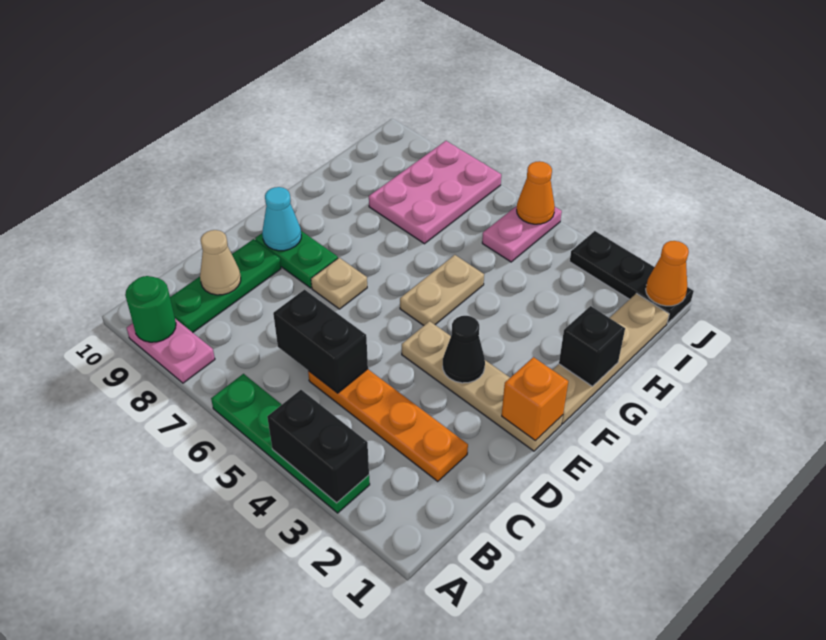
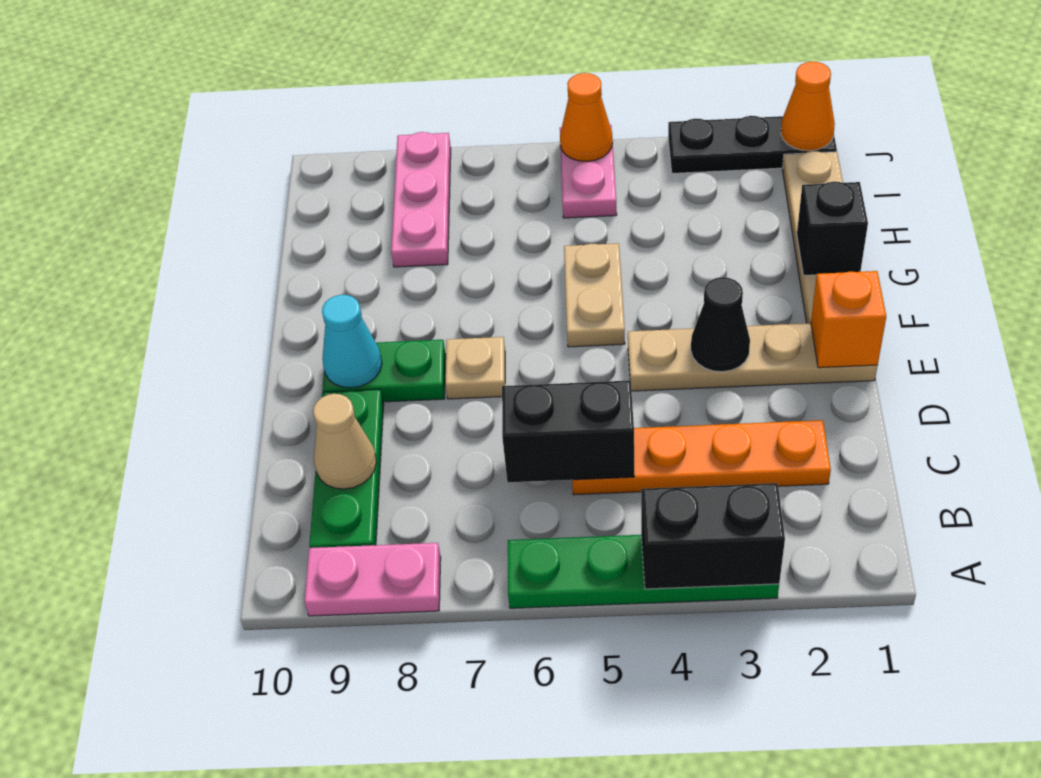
green round brick A9 level 2 -> none
pink plate H7:J8 level 1 -> pink plate H8:J8 level 1

